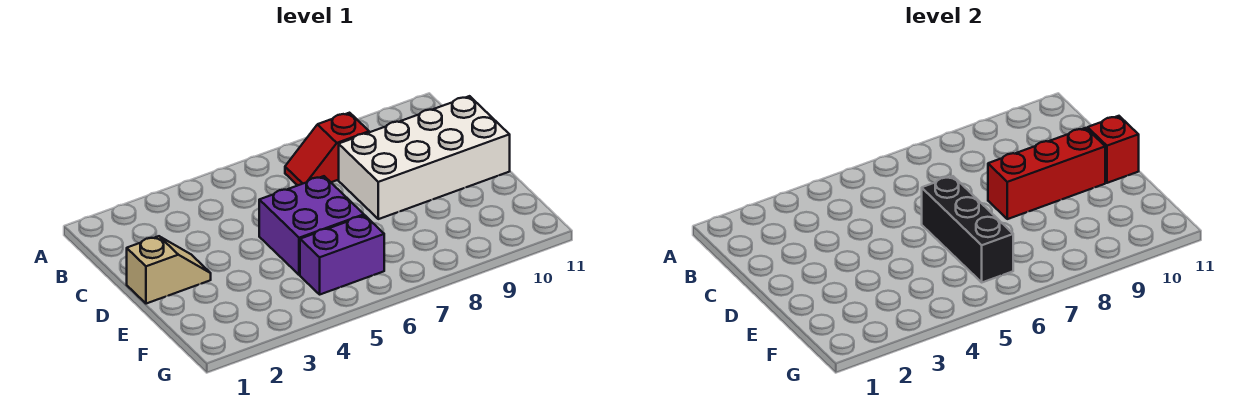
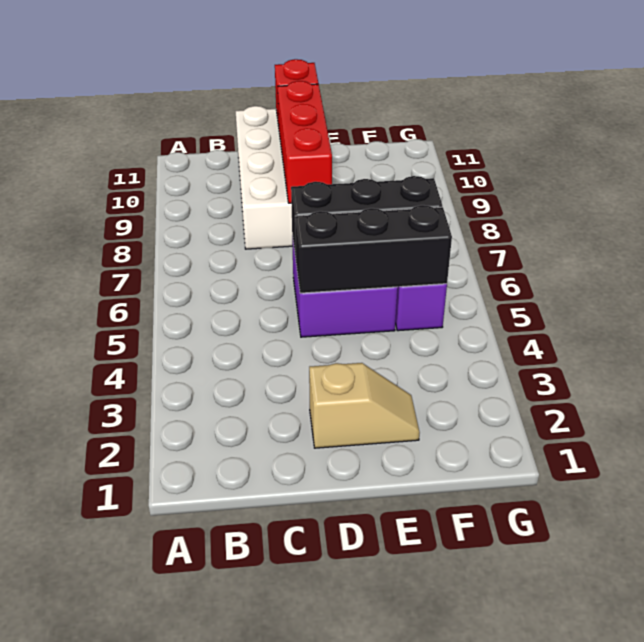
red slope B7:B8 level 1 top 8 -> none
tan slope D1:D2 level 1 top 1 -> tan slope D2:E2 level 1 top D
none -> black brick D5:F5 level 2

